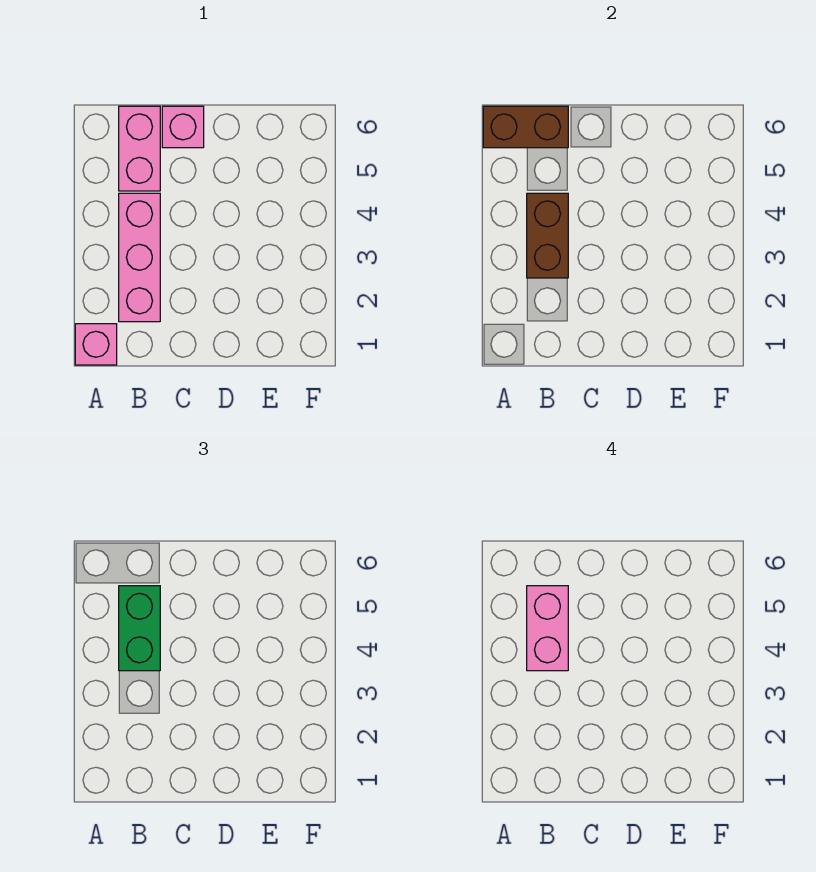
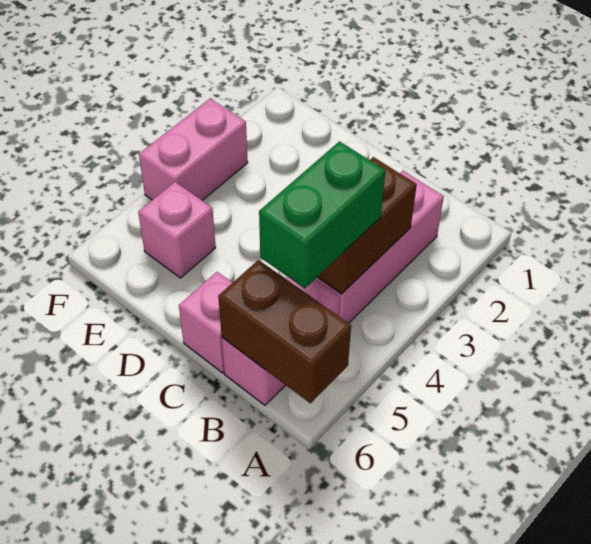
pink brick A1 level 1 -> pink brick E5 level 1
pink brick B4:B5 level 4 -> pink brick F3:F4 level 1

